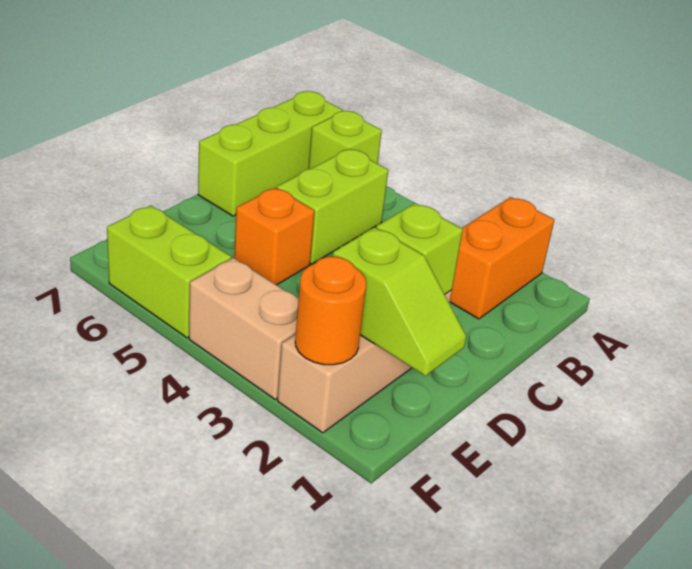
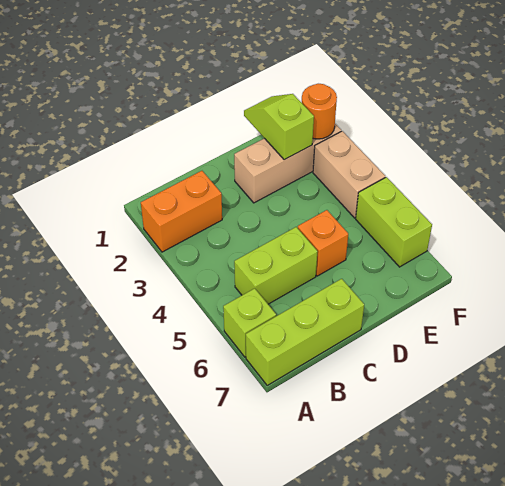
lime brick D2 level 2 -> none

